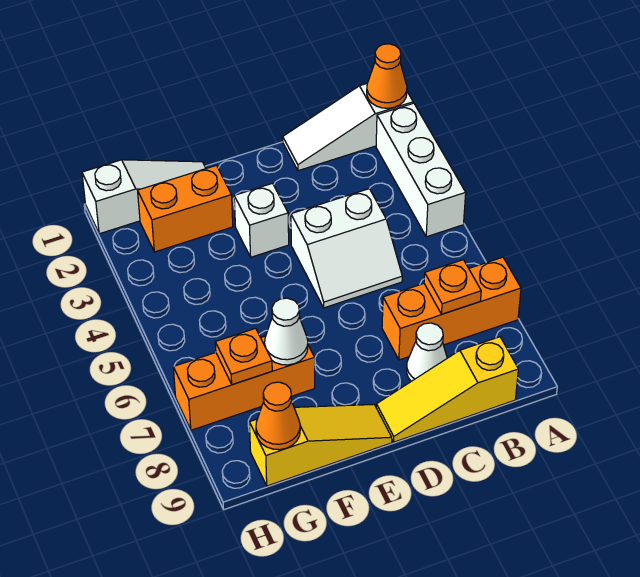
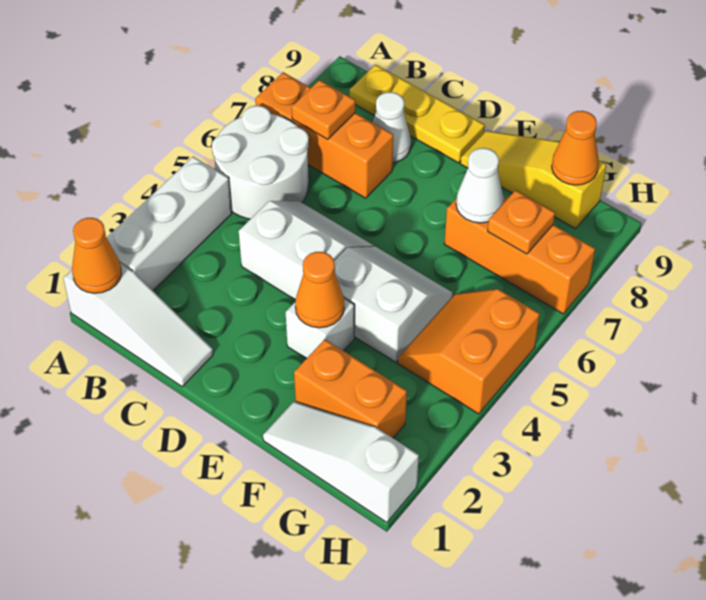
none -> white round brick A5:B6 level 1
yellow slope B9:D9 level 1 top B -> yellow plate B9:D9 level 1
none -> orange cone E3 level 2
none -> white slope E4:F5 level 1 top 4
none -> orange slope G4:H5 level 1 top H

